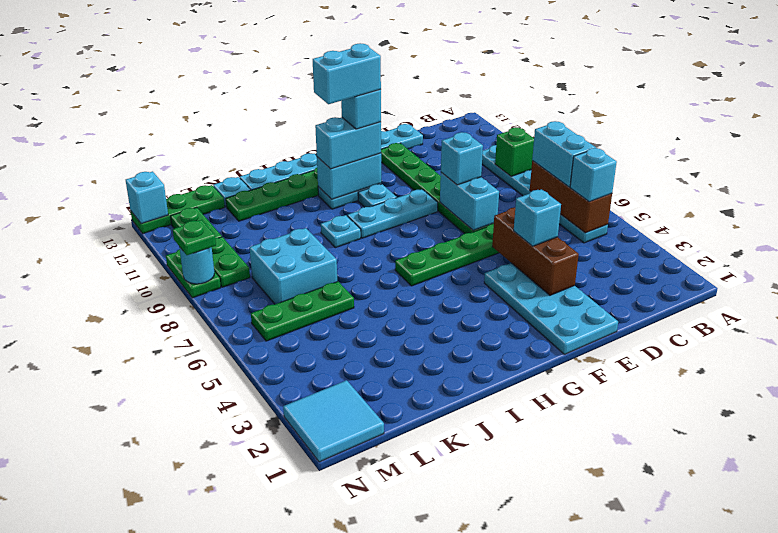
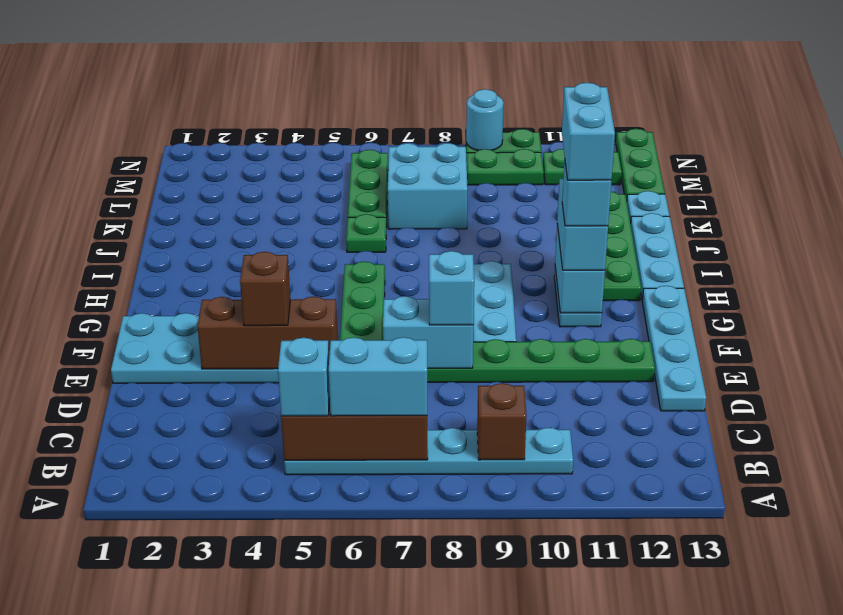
green brick B9 level 2 -> brown brick B9 level 2
cyan brick E4 level 3 -> brown brick E4 level 3
cyan plate G10 level 1 -> none
cyan plate I9 level 1 -> none
cyan tile M1:N2 level 1 -> none
green plate N9 level 3 -> green plate J6 level 1
cyan brick N13 level 2 -> none

